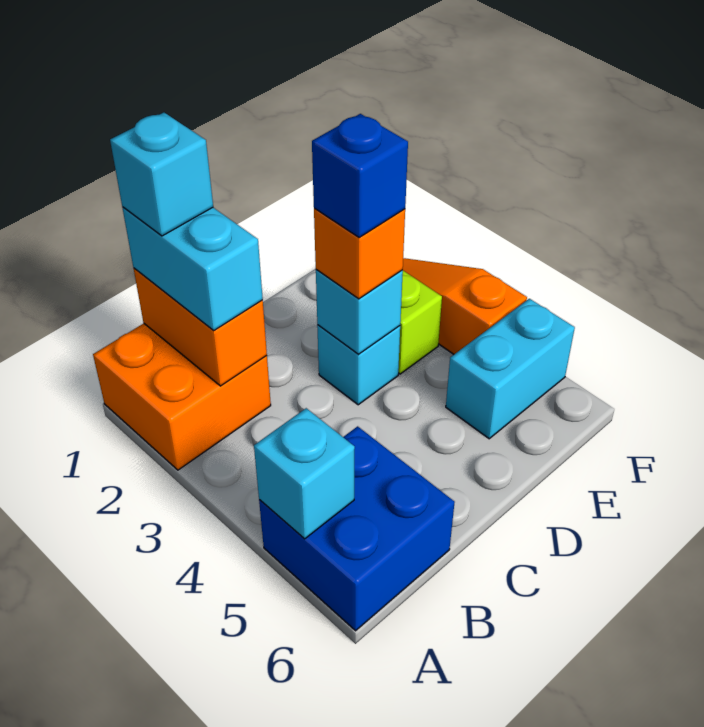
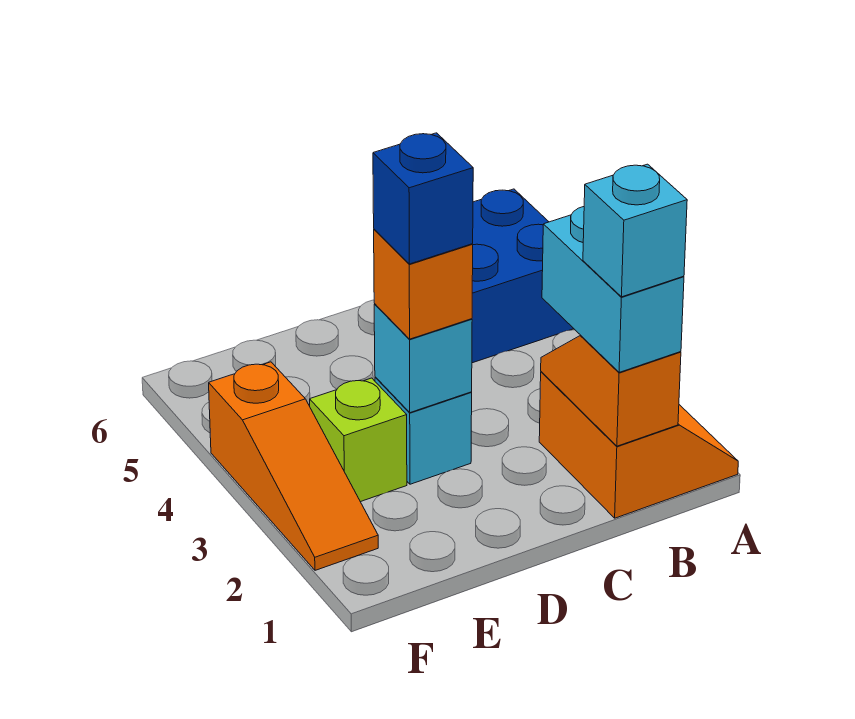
orange brick A1:B2 level 1 -> orange slope A1:B2 level 1 top B
cyan brick A5 level 2 -> none
orange brick B1:B2 level 2 -> orange slope B1:B2 level 2 top 1
cyan brick E5:F5 level 1 -> none

